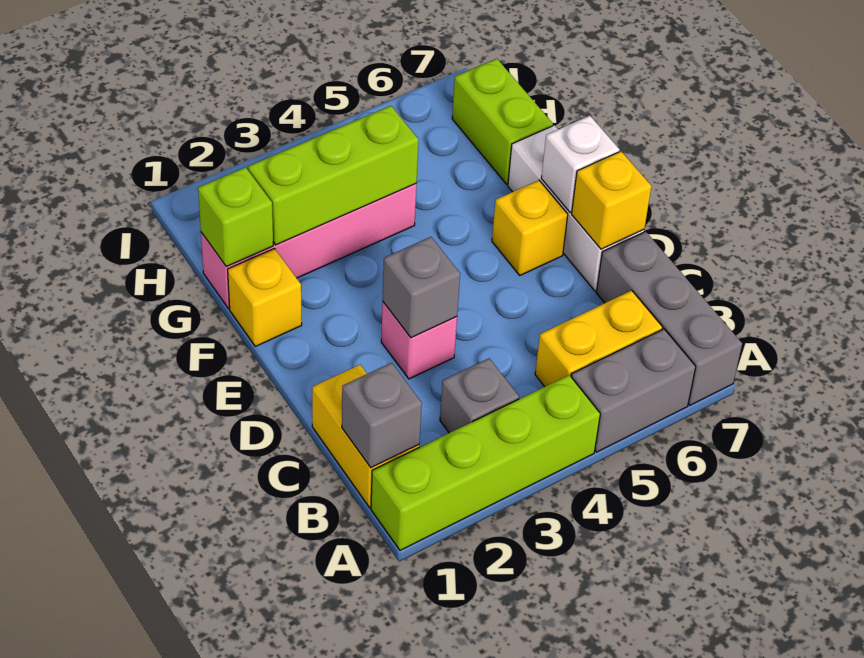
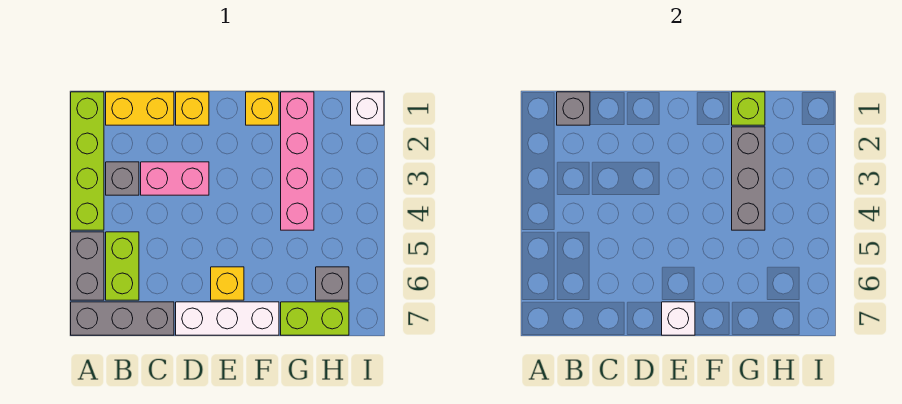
yellow brick B5:B6 level 1 -> lime brick B5:B6 level 1
pink brick D3 level 1 -> pink brick C3:D3 level 1
grey brick D3 level 2 -> grey brick H6 level 1
yellow brick D7 level 2 -> yellow brick D1 level 1
lime brick G2:G4 level 2 -> grey brick G2:G4 level 2
none -> white brick I1 level 1

